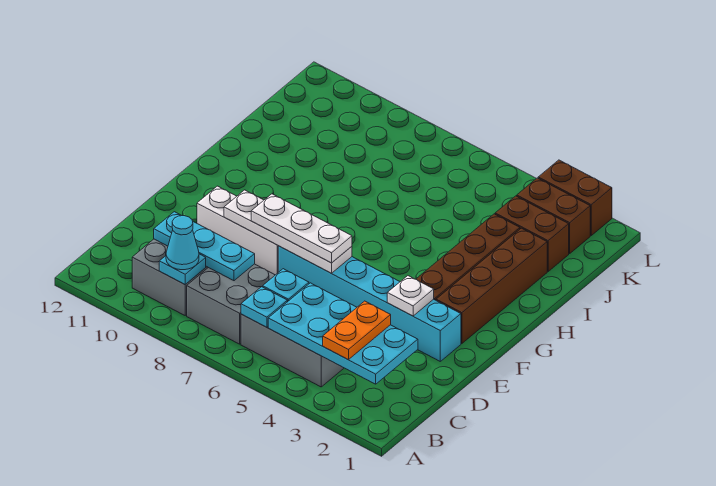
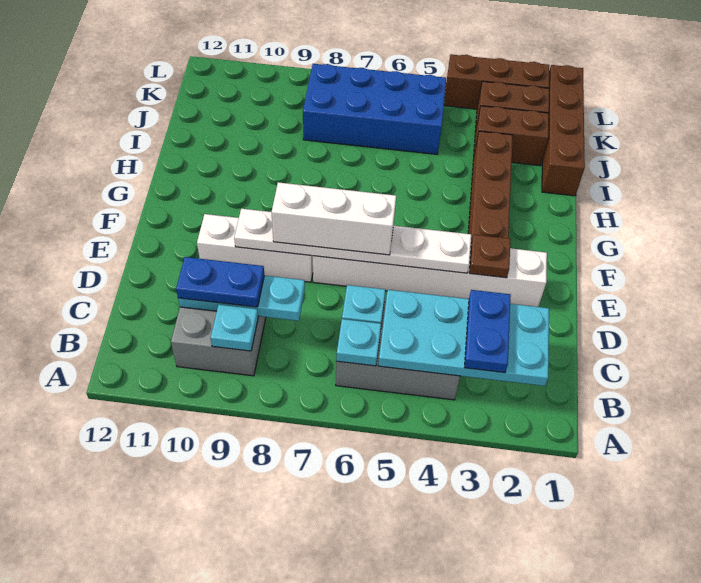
orange plate B3:C3 level 3 -> blue plate B3:C3 level 3
grey brick B7:C8 level 1 -> none
cyan cone B9 level 3 -> none
none -> blue plate C9:C10 level 3
cyan brick E2:E7 level 1 -> white brick E2:E7 level 1
white plate E3 level 2 -> brown plate E3 level 2
white plate E6:E9 level 2 -> white plate E4:E9 level 2
white plate E6:E8 level 3 -> white brick E6:E8 level 3
brown brick F2:I2 level 1 -> brown brick I1:L1 level 1
none -> blue brick J5:K8 level 1
brown brick L2:L3 level 1 -> brown brick L2:L4 level 1

